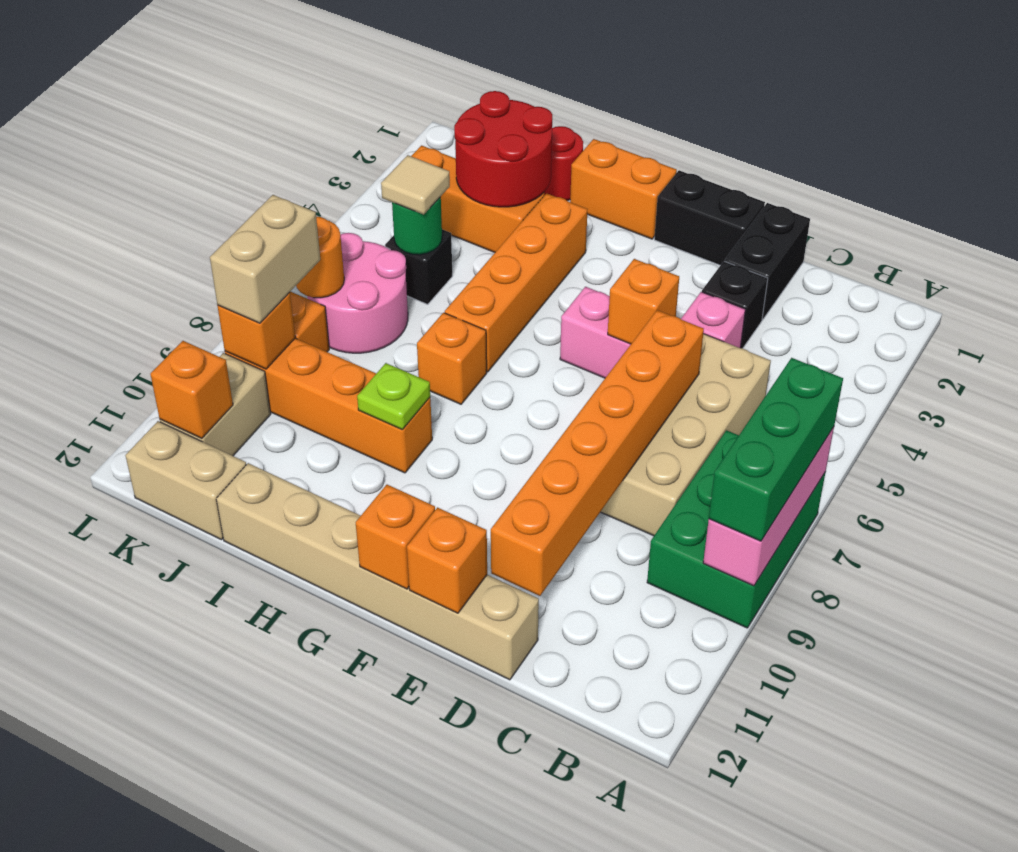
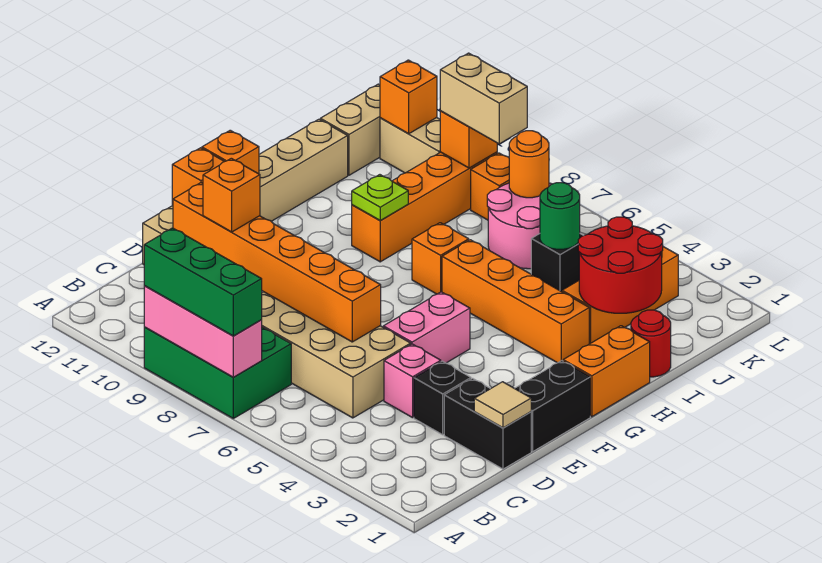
orange brick E5 level 2 -> orange brick D10 level 3
tan tile J5 level 3 -> tan tile D1 level 2

